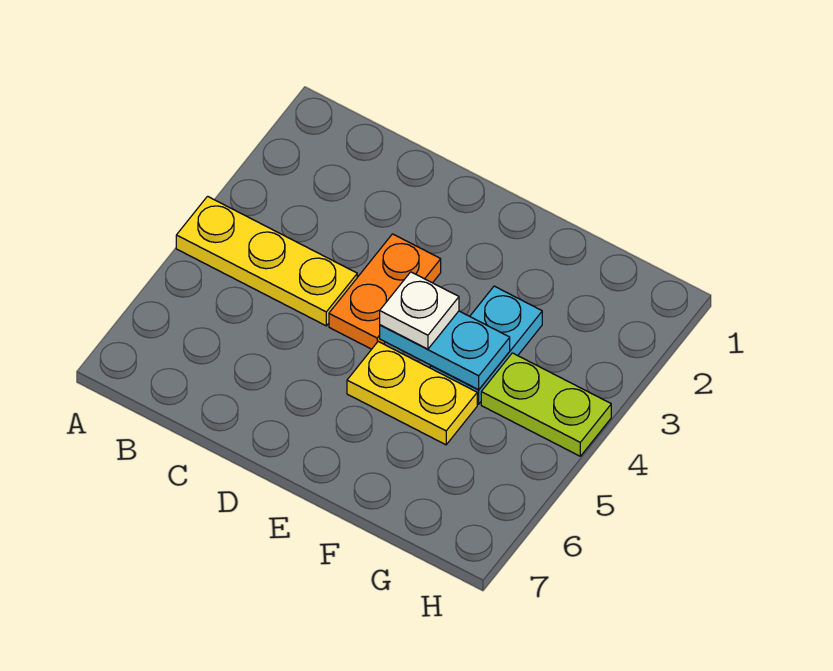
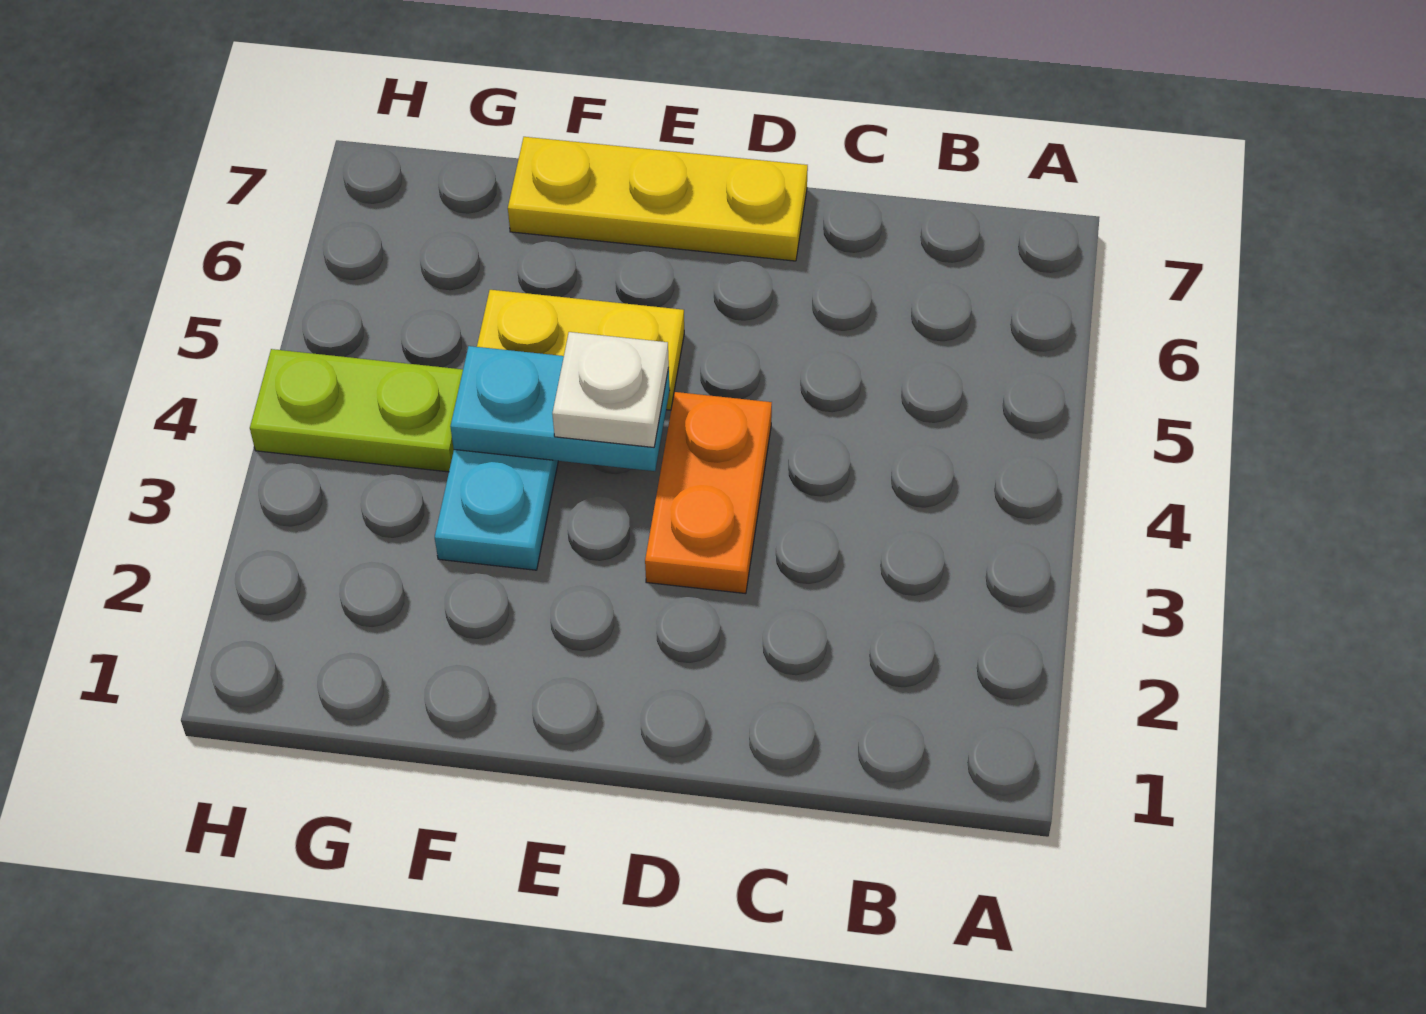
yellow plate A4:C4 level 1 -> yellow plate D7:F7 level 1

